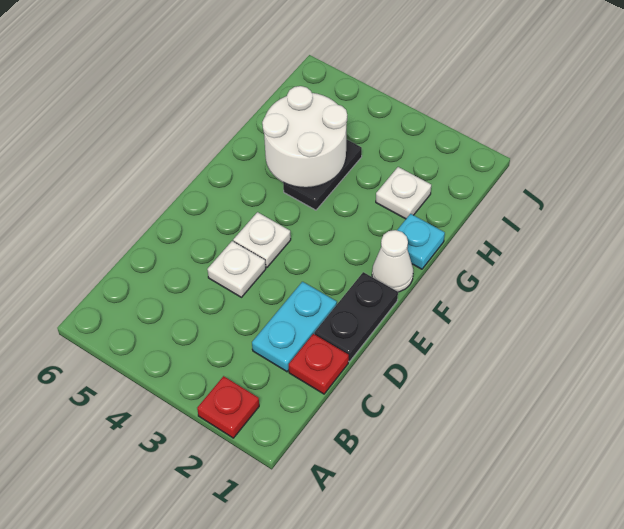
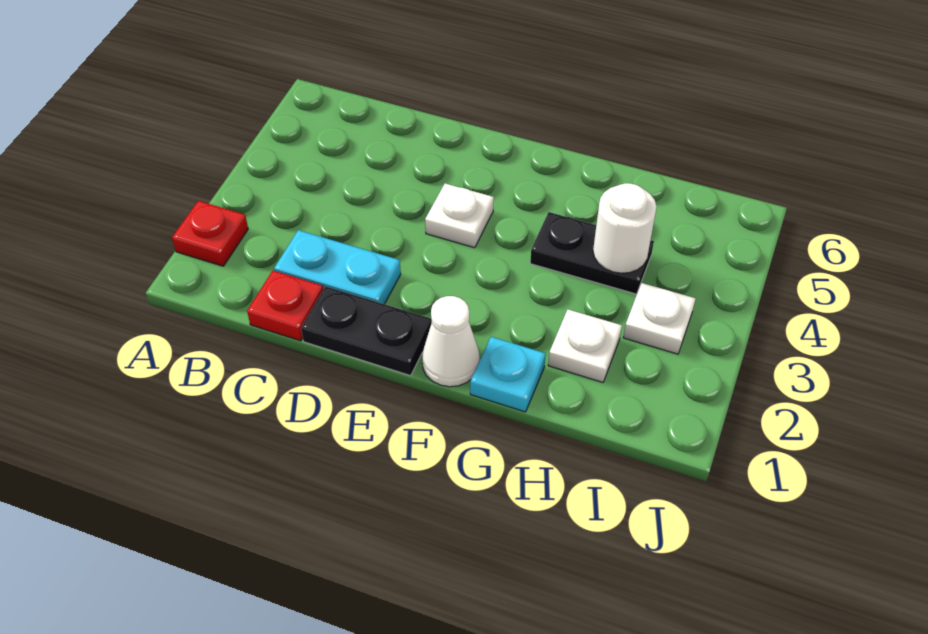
white plate D4 level 1 -> white plate I3 level 1
white round brick G4:H5 level 2 -> white round brick H4 level 2

